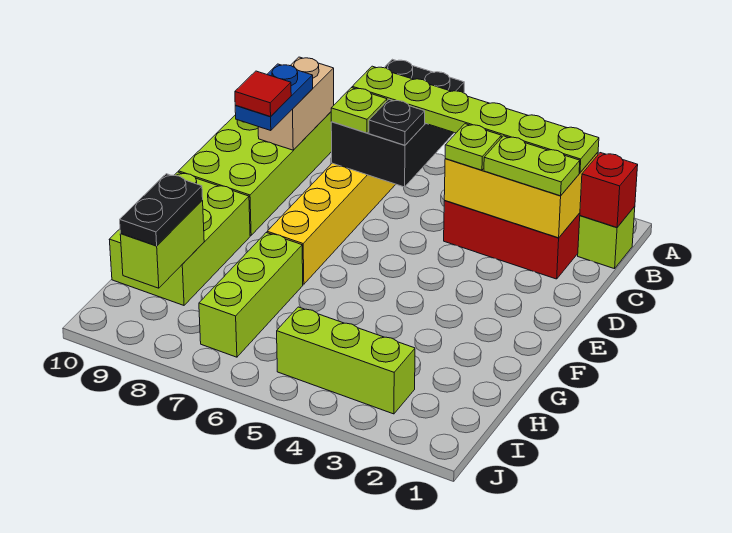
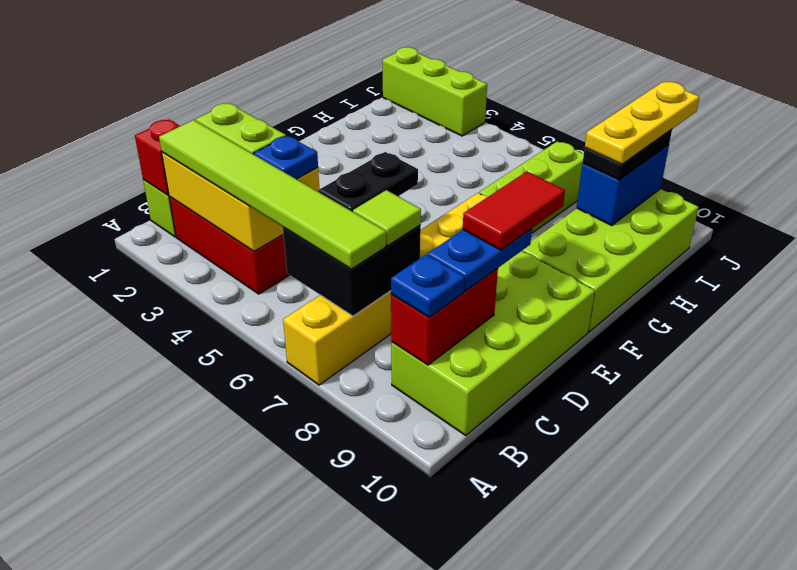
black brick A6:C7 level 2 -> black brick B6:C7 level 2
lime plate B2:B7 level 3 -> lime tile B2:B7 level 3
tan brick B9:C9 level 2 -> red brick B9:C9 level 2
none -> blue plate B9 level 3
lime plate C4 level 3 -> blue plate C4 level 3
black plate C6 level 3 -> black plate C6:D6 level 3
lime plate C7 level 3 -> lime tile C7 level 3
red tile D9 level 4 -> red tile D9:E9 level 4
lime brick F9:H10 level 1 -> lime brick F9:I10 level 1
lime brick H9:I9 level 2 -> blue brick H9:I9 level 2
none -> yellow plate H9:J9 level 4
lime brick I3:I5 level 1 -> lime brick J1:J3 level 1

